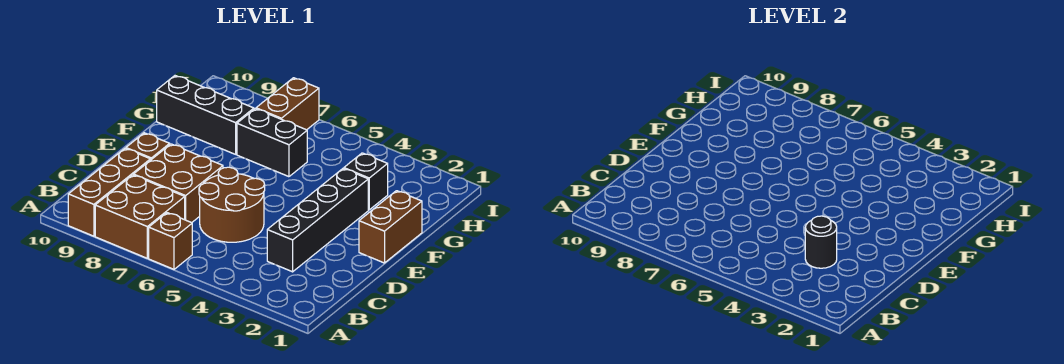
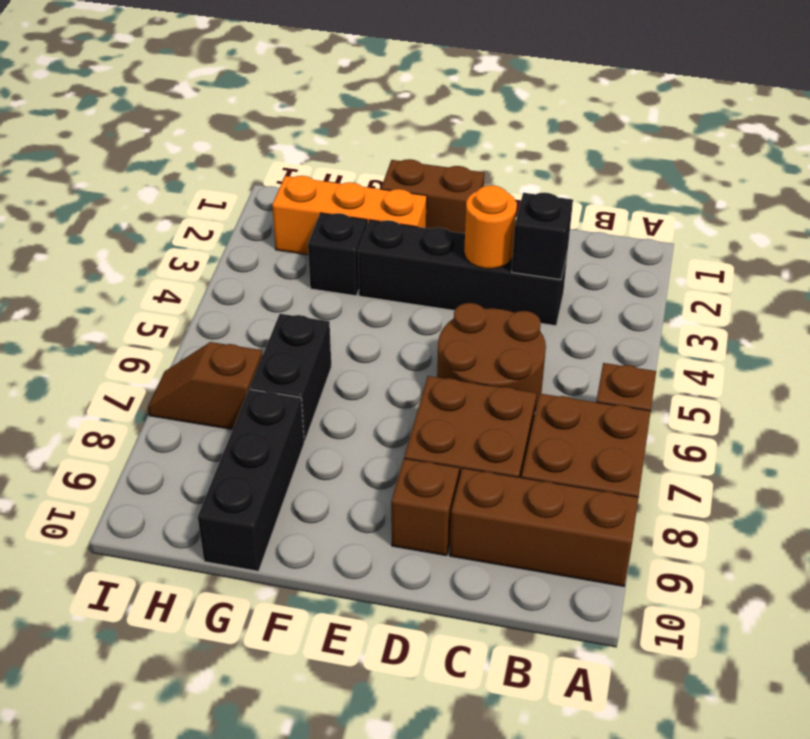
black round brick C3 level 2 -> black brick C3 level 2
none -> orange round brick D3 level 2
none -> orange brick F2:H2 level 1
brown brick H7:I7 level 1 -> brown slope H7:I7 level 1 top H

